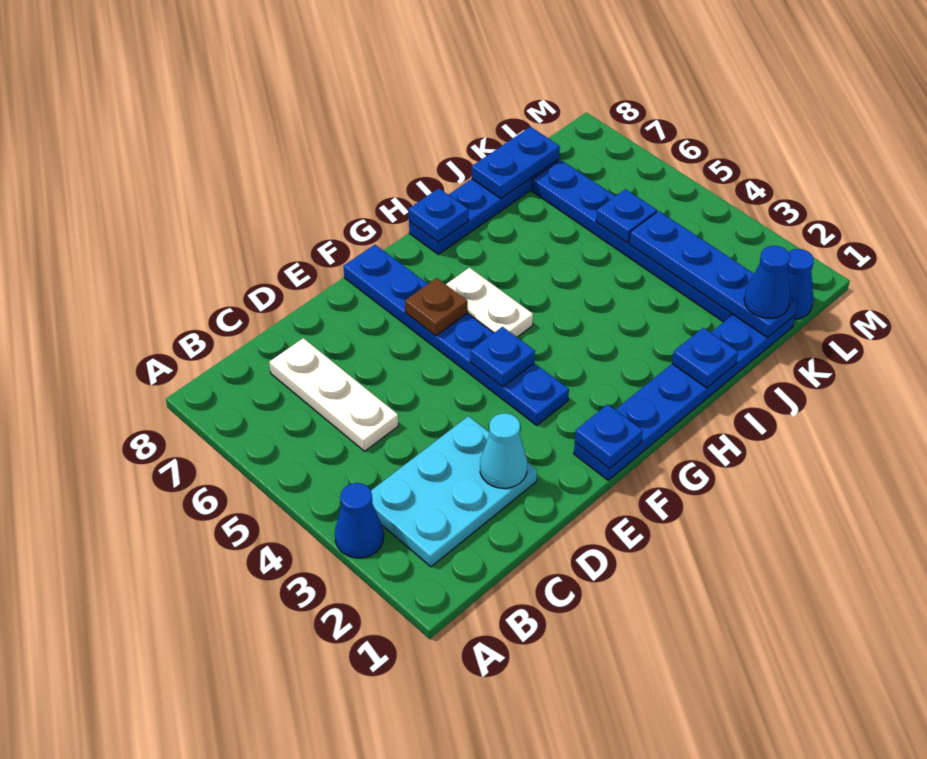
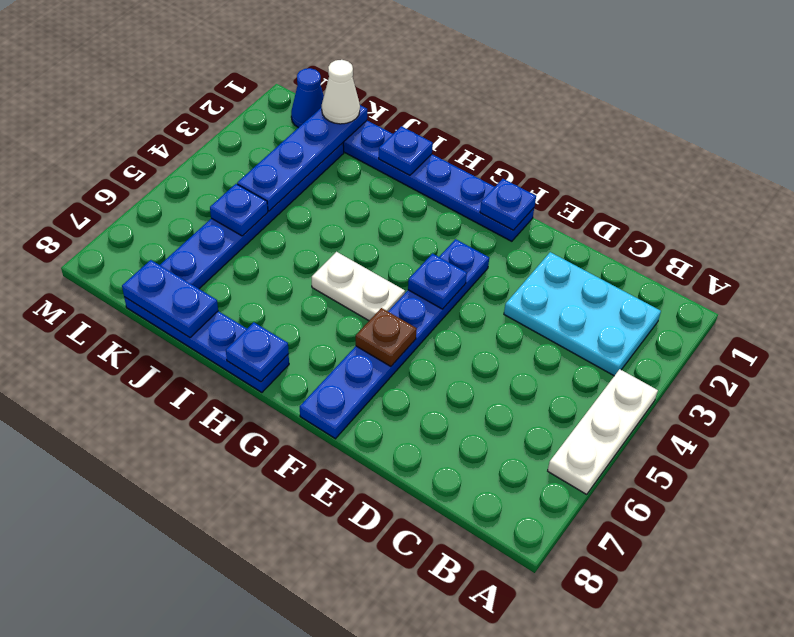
blue cone A3 level 1 -> none
white plate C5:C7 level 1 -> white plate A4:A6 level 1
cyan cone D2 level 2 -> none
white plate G5:G6 level 1 -> white plate G5:H5 level 1
blue cone K1 level 3 -> white cone K1 level 3

